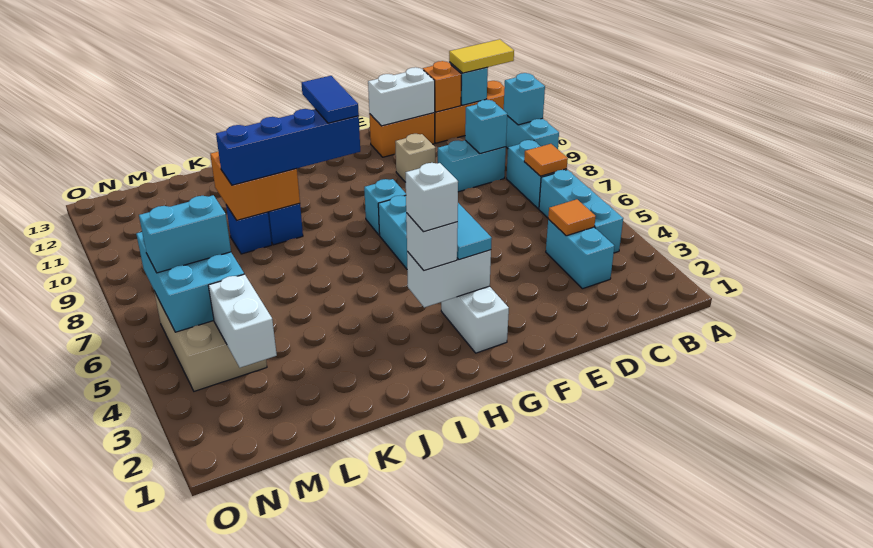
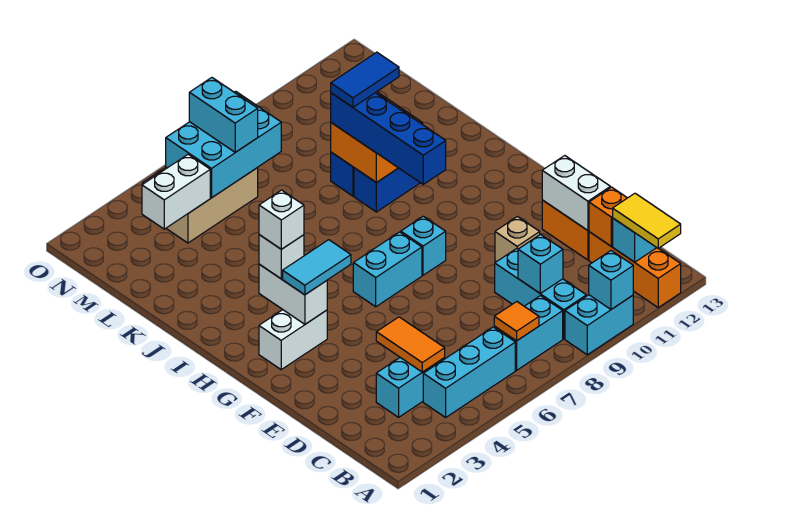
orange tile C4 level 2 -> orange tile C4:D4 level 2
cyan brick C9:D9 level 1 -> cyan brick B9:D9 level 1
blue tile H9:H10 level 4 -> blue tile K9:K10 level 4

